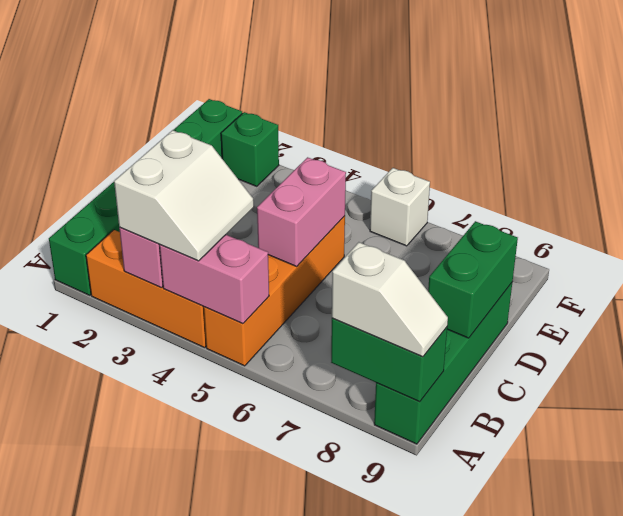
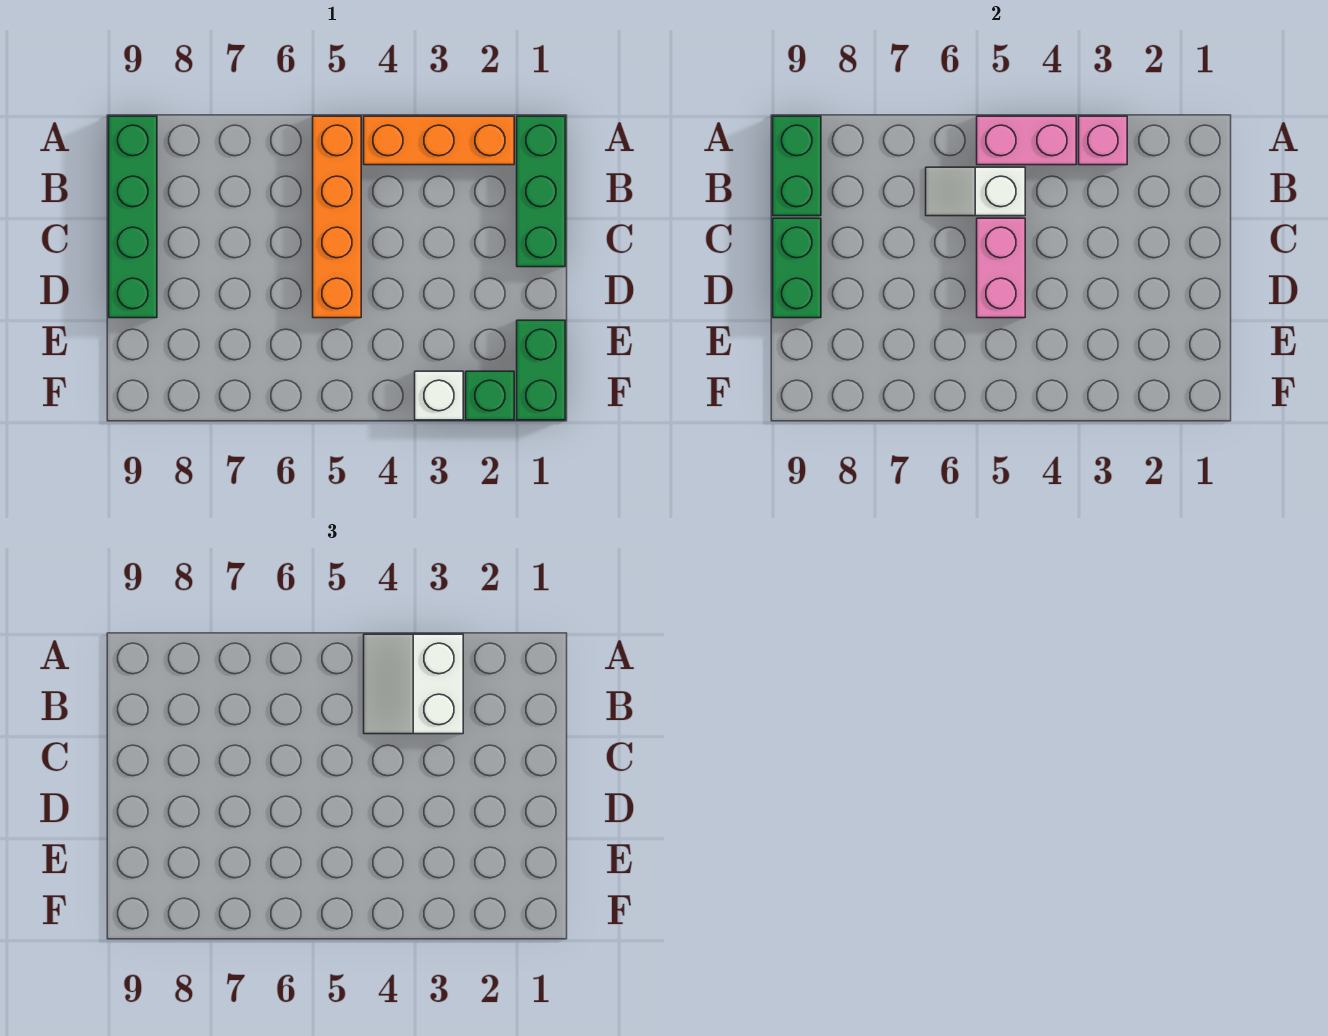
green brick A8:A9 level 2 -> green brick A9:B9 level 2
white slope A8:A9 level 3 top 8 -> white slope B5:B6 level 2 top 5
white brick F6 level 1 -> white brick F3 level 1

